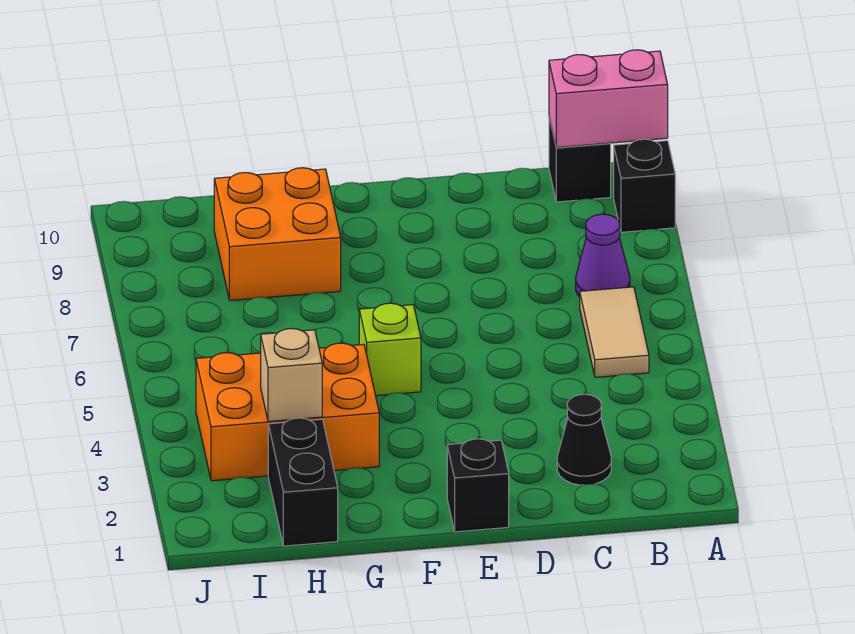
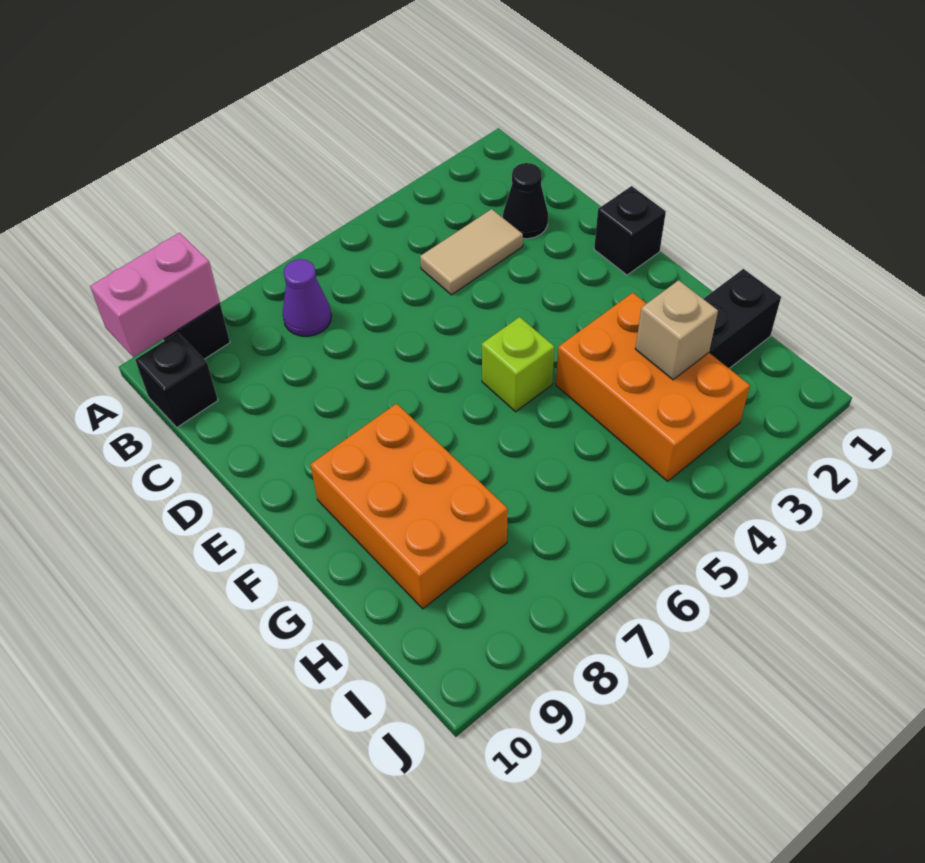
pink brick A10:B10 level 2 -> pink brick A9:A10 level 2
tan tile B5:B6 level 1 -> tan tile C3:C4 level 1
orange brick G8:H9 level 1 -> orange brick F8:H9 level 1

